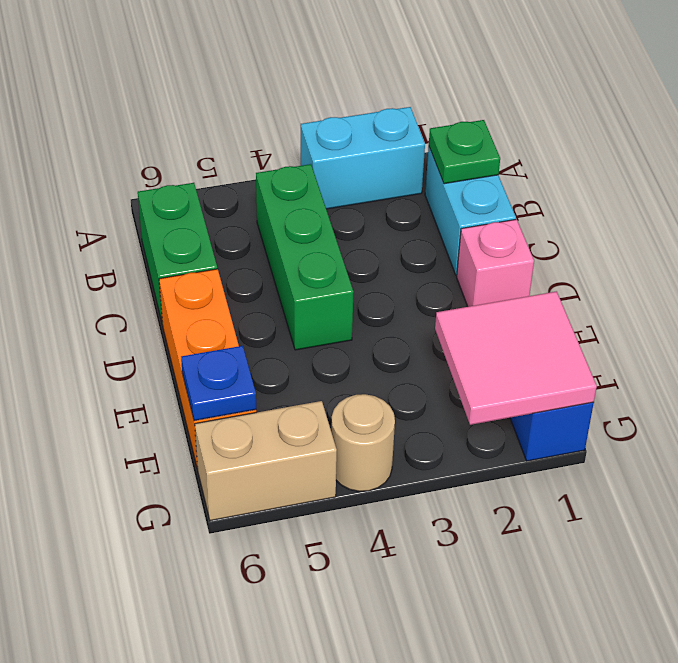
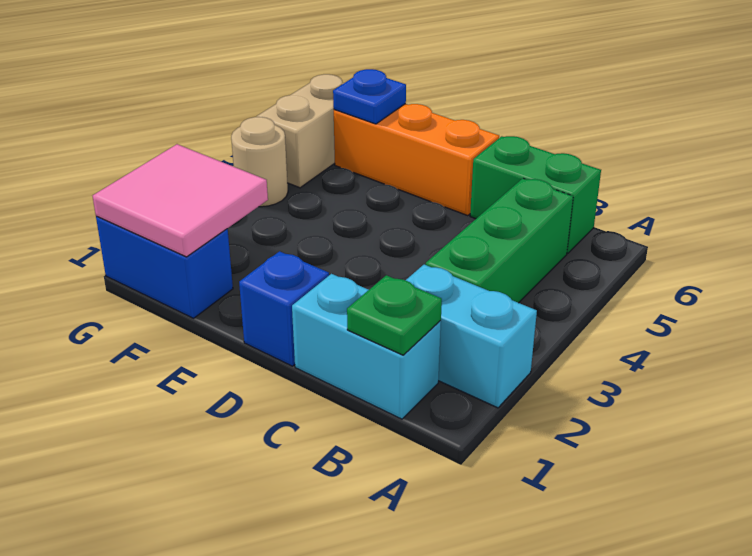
cyan brick A2:A3 level 1 -> cyan brick A2:B2 level 1
green brick B4:D4 level 1 -> green brick B3:B5 level 1
pink brick D1 level 1 -> blue brick D1 level 1

